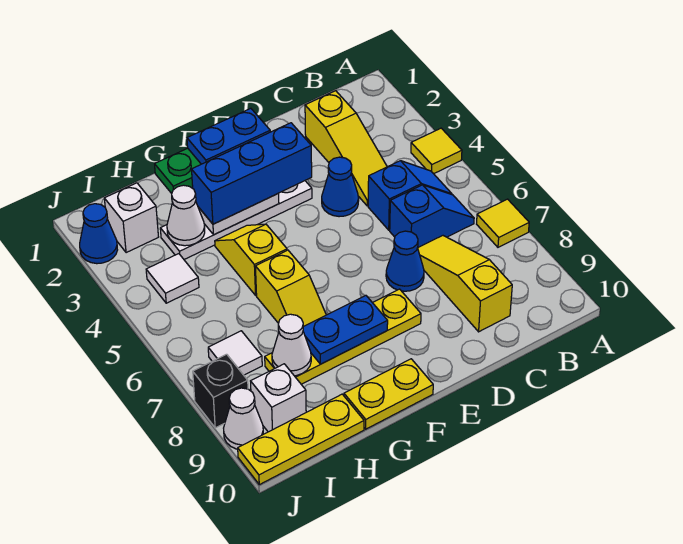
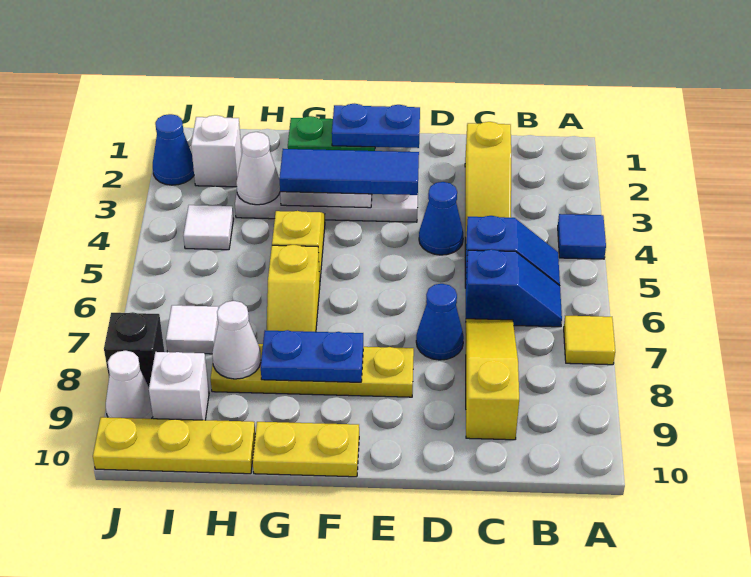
yellow tile A4 level 1 -> blue tile A4 level 1
blue brick E3:G3 level 3 -> blue tile E3:G3 level 3

